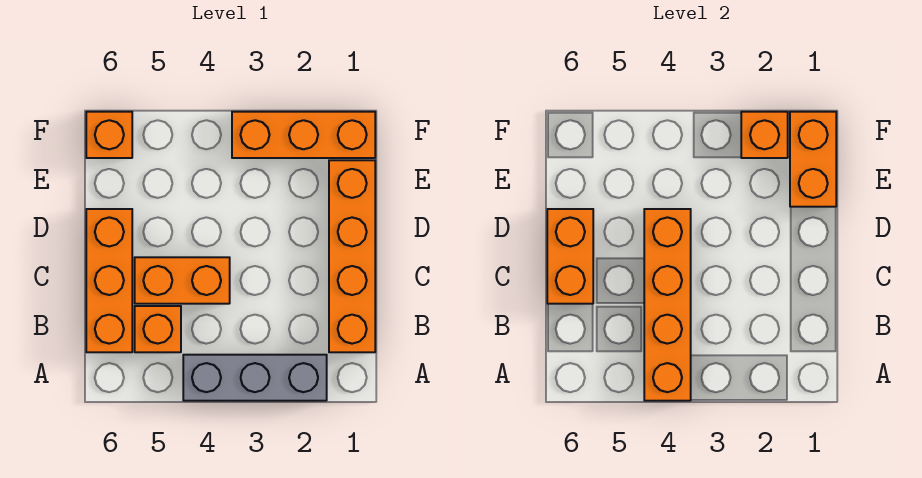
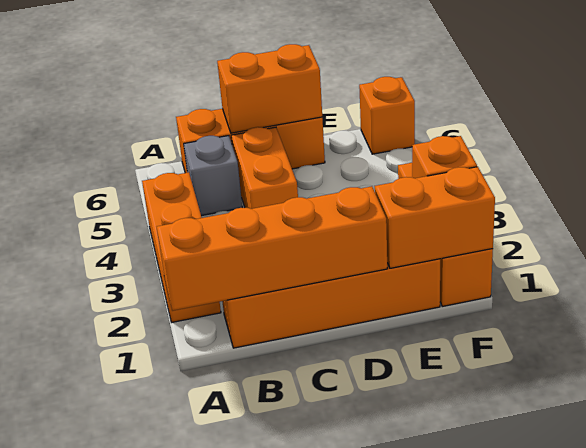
grey brick A2:A4 level 1 -> orange brick A2:A4 level 1
orange brick A4:D4 level 2 -> orange brick A1:D1 level 2
orange brick B5 level 1 -> grey brick B5 level 1

